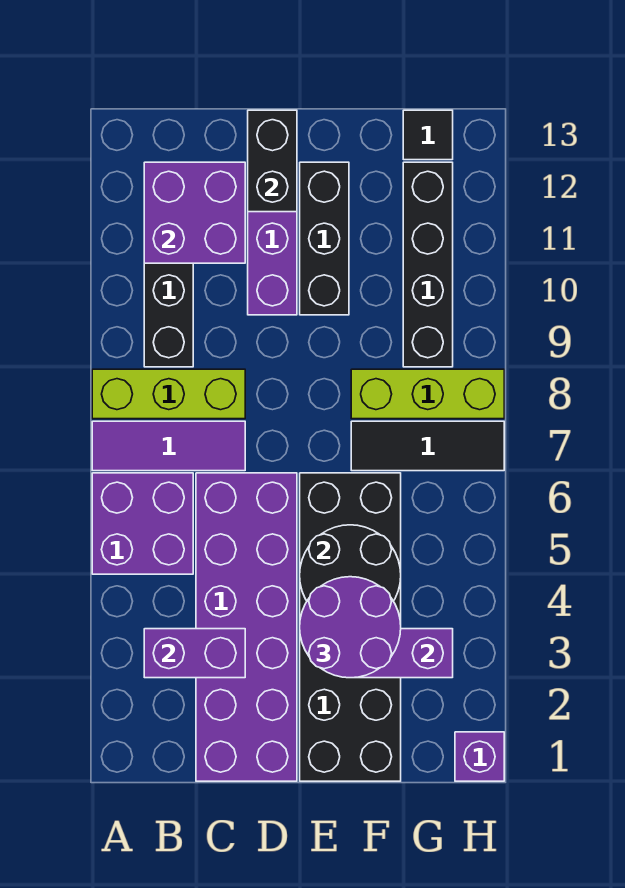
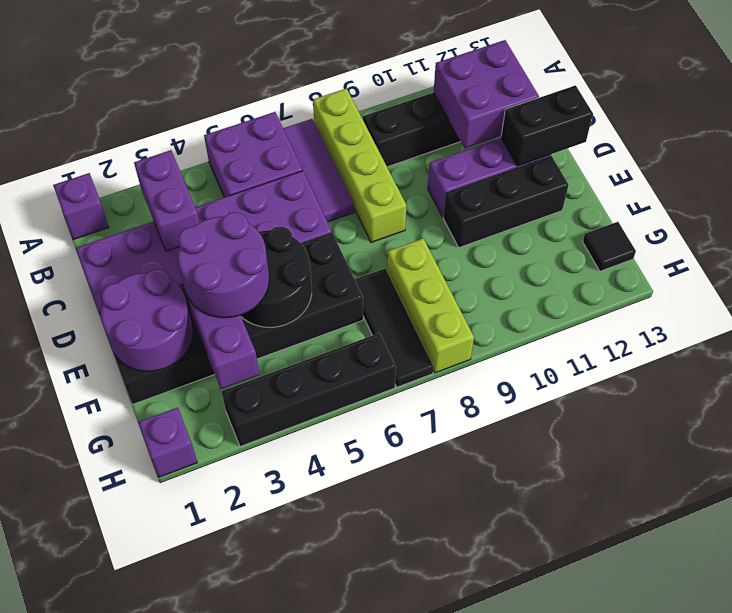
none -> purple brick A1 level 1
lime brick A8:C8 level 1 -> lime brick A8:D8 level 1
none -> purple round brick E1:F2 level 2
black brick G9:G12 level 1 -> black brick H3:H6 level 1

